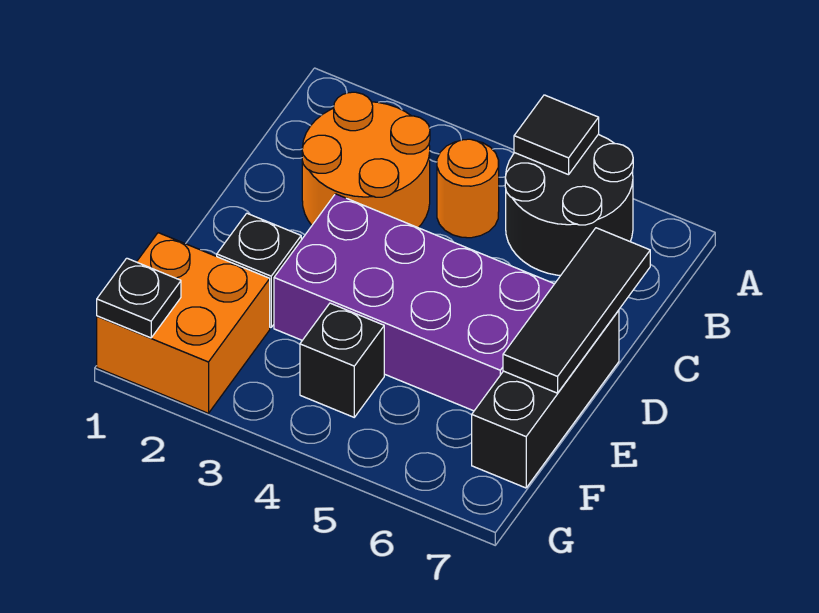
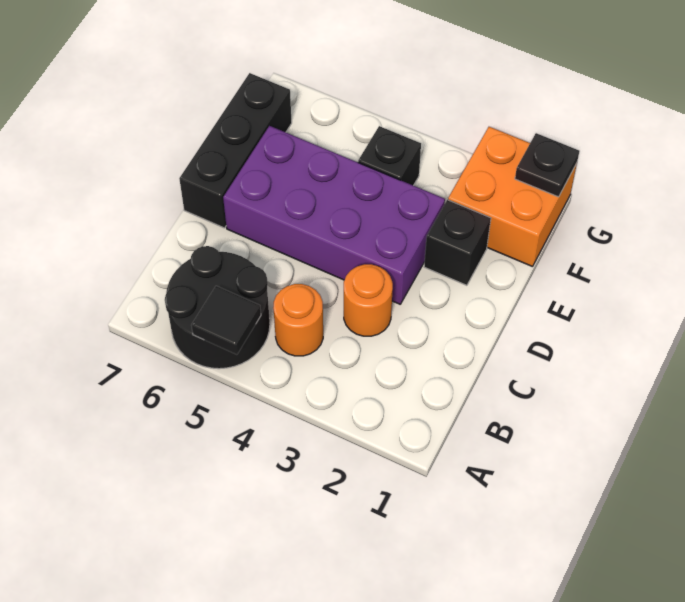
orange round brick B2:C3 level 1 -> orange round brick C3 level 1
black tile C7:E7 level 2 -> none

